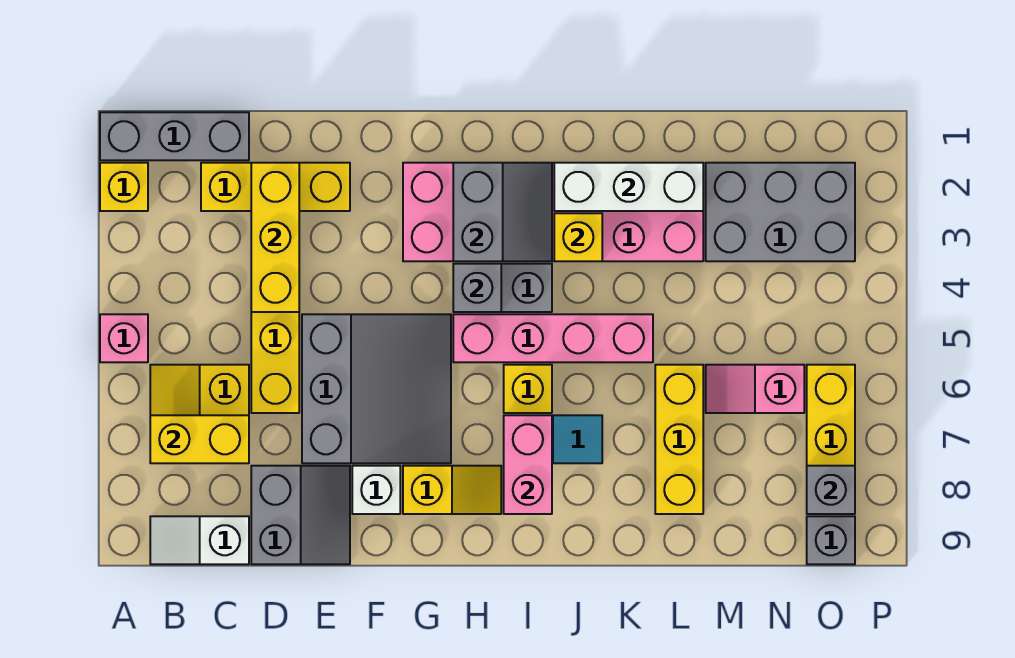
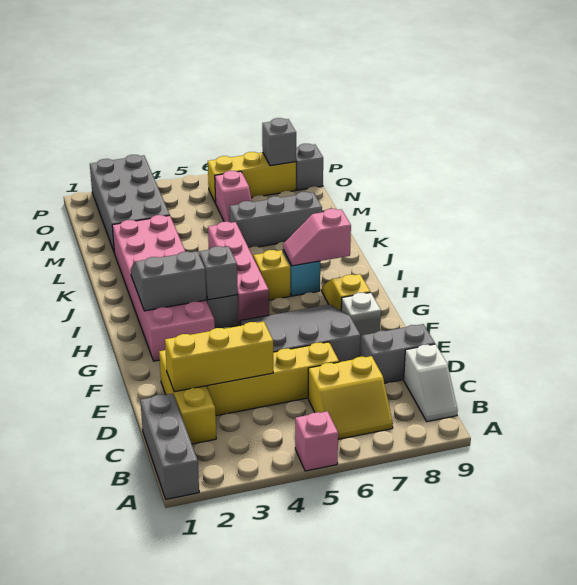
yellow brick A2 level 1 -> none
yellow brick B7:C7 level 2 -> none
pink brick I7:I8 level 2 -> pink slope I7:I8 level 2 top 8
white brick J2:L2 level 2 -> none
yellow brick J3 level 2 -> none
yellow brick L6:L8 level 1 -> grey brick L6:L8 level 1
grey brick M2:O3 level 1 -> grey brick M2:P3 level 1

